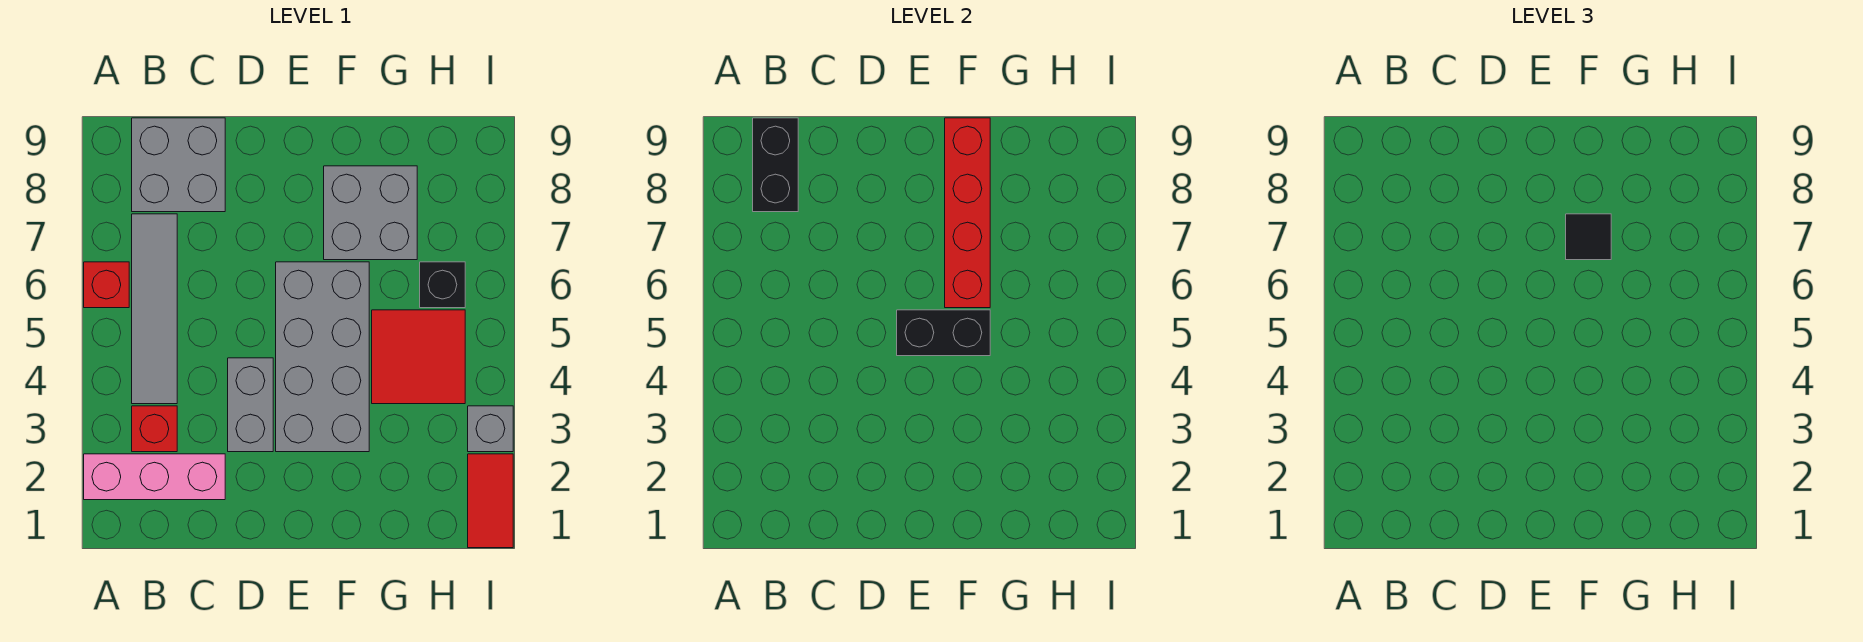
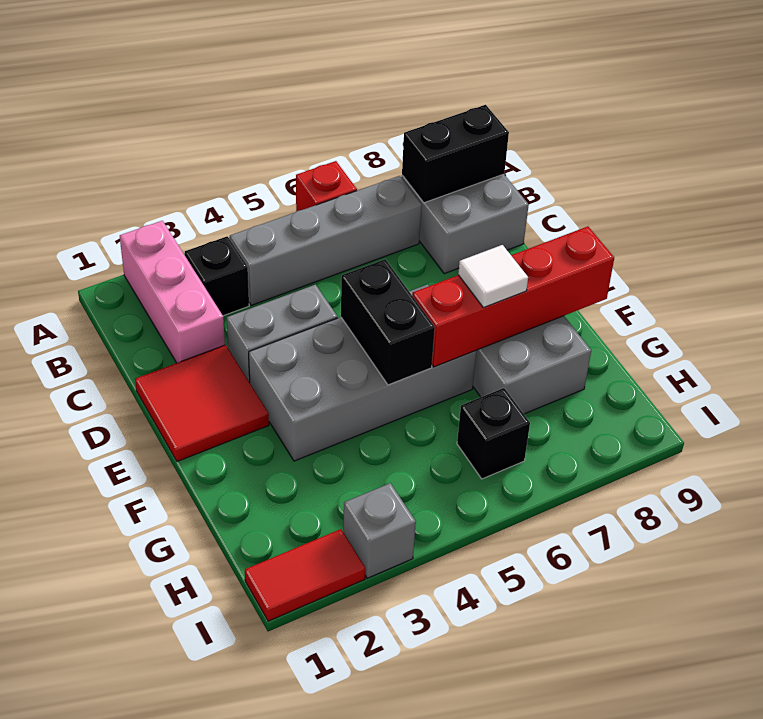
red brick B3 level 1 -> black brick B3 level 1
grey tile B4:B7 level 1 -> grey brick B4:B7 level 1
black tile F7 level 3 -> white tile F7 level 3
red tile G4:H5 level 1 -> red tile D1:E2 level 1

